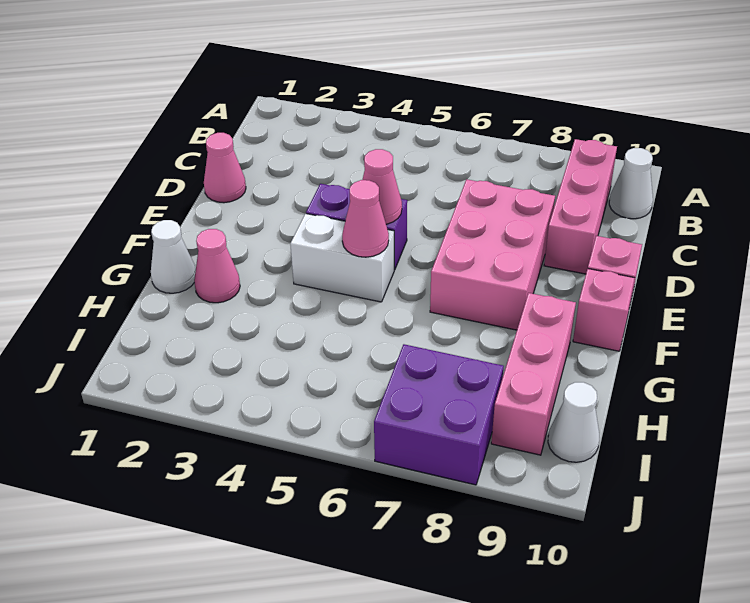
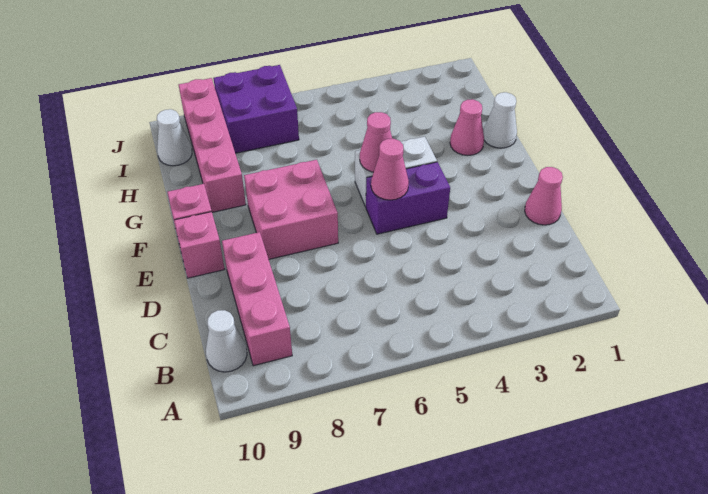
pink brick D7:F8 level 1 -> pink brick E7:F8 level 1
pink brick G9:I9 level 1 -> pink brick G9:J9 level 1

